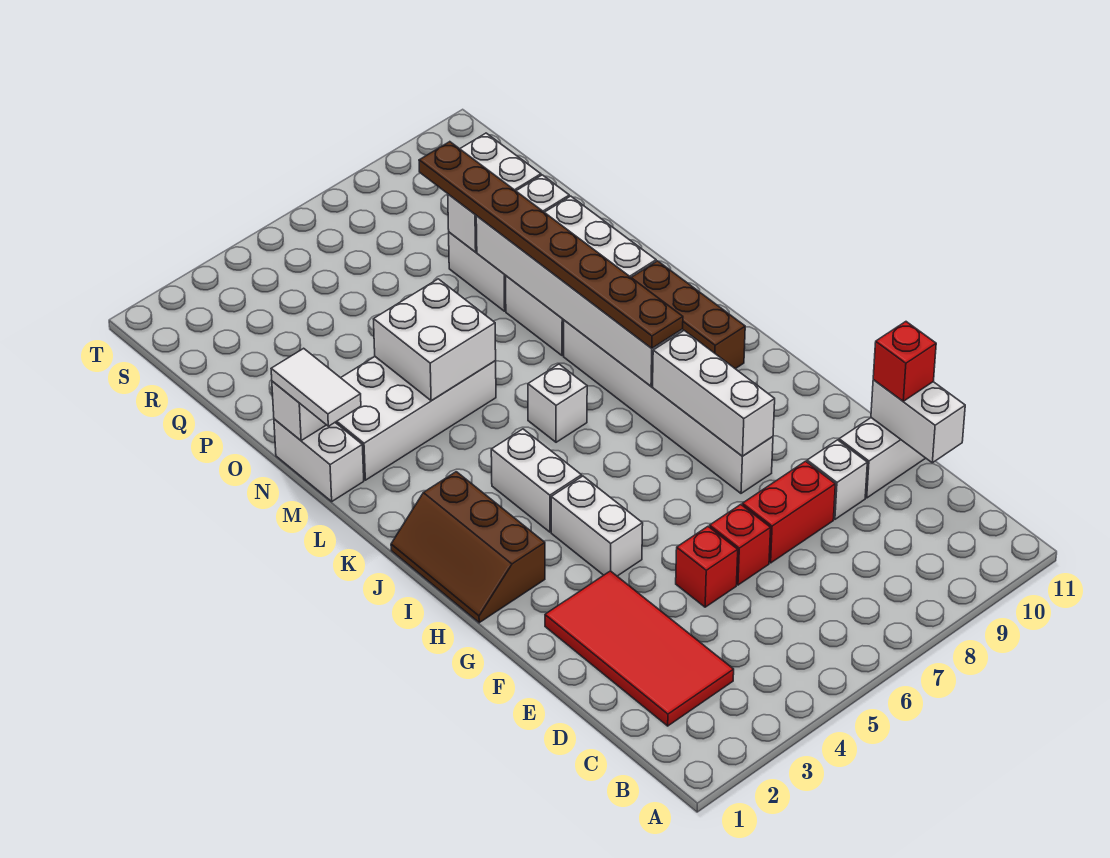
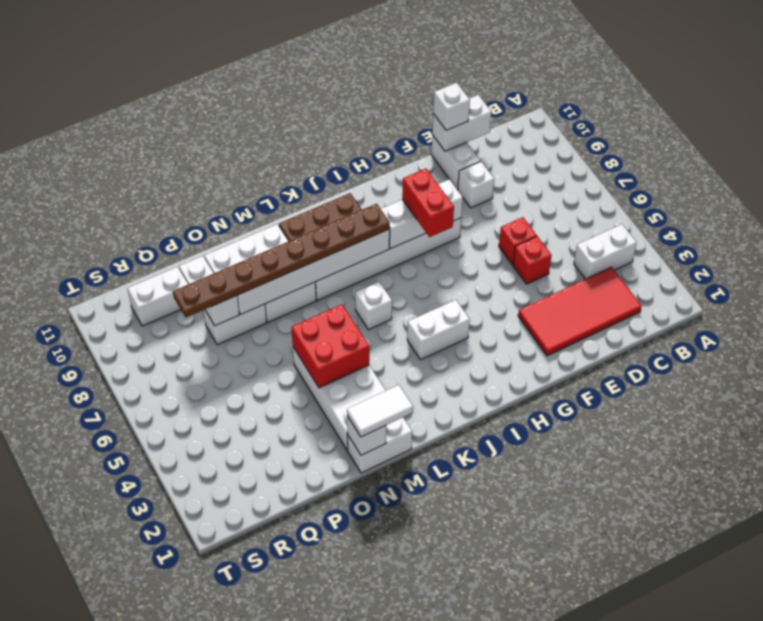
red brick E7:E8 level 1 -> red brick H7:H8 level 3
red brick E11 level 3 -> white brick E11 level 3
white brick G4:H4 level 1 -> white brick B4:C4 level 1
brown slope H1:J2 level 1 top 2 -> none
white brick M4:N5 level 2 -> red brick M4:N5 level 2

